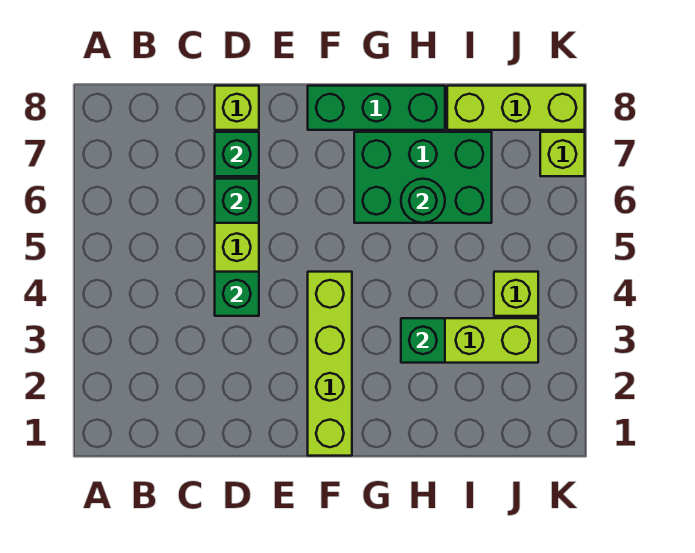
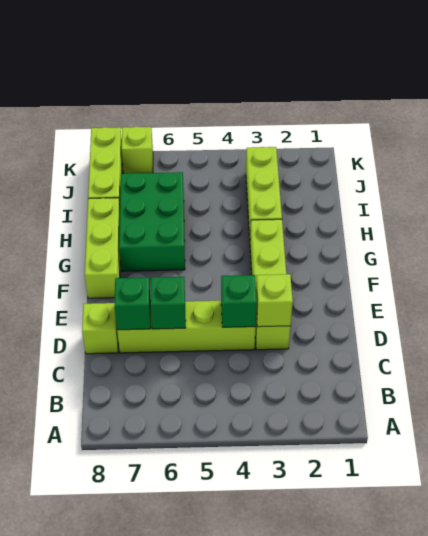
lime brick F1:F4 level 1 -> lime brick D3:G3 level 1
green brick F8:H8 level 1 -> lime brick F8:H8 level 1
green brick H3 level 2 -> none
green round brick H6 level 2 -> none
lime brick J4 level 1 -> lime brick D3 level 2

